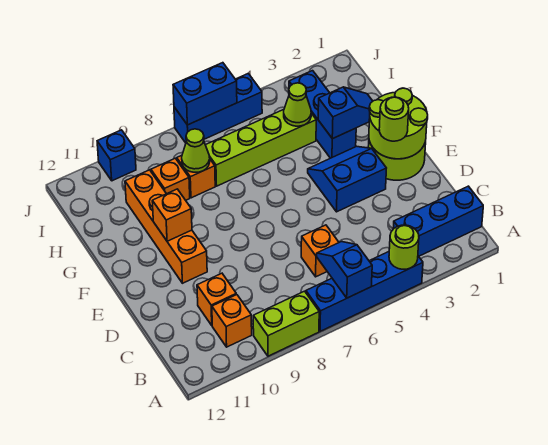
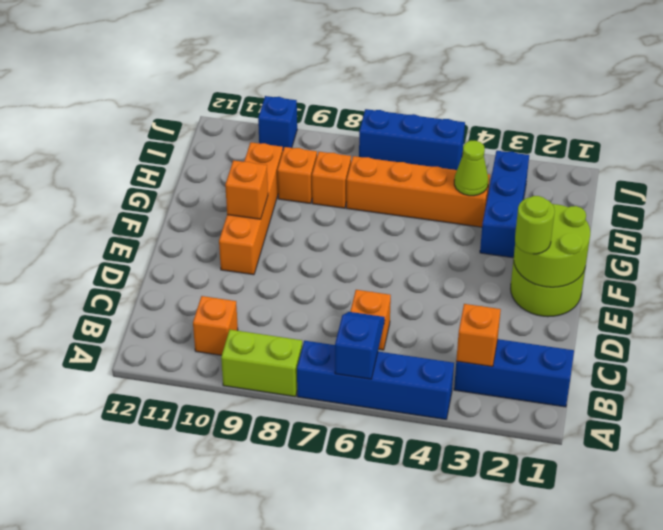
lime round brick A4 level 2 -> none
orange brick C10 level 1 -> orange brick B3 level 2
blue slope E3:F4 level 1 top E -> none
blue slope G2:G3 level 2 top 3 -> none
lime brick H4:H7 level 1 -> orange brick H4:H7 level 1
lime cone H8 level 2 -> none
blue brick J6:J7 level 2 -> none

